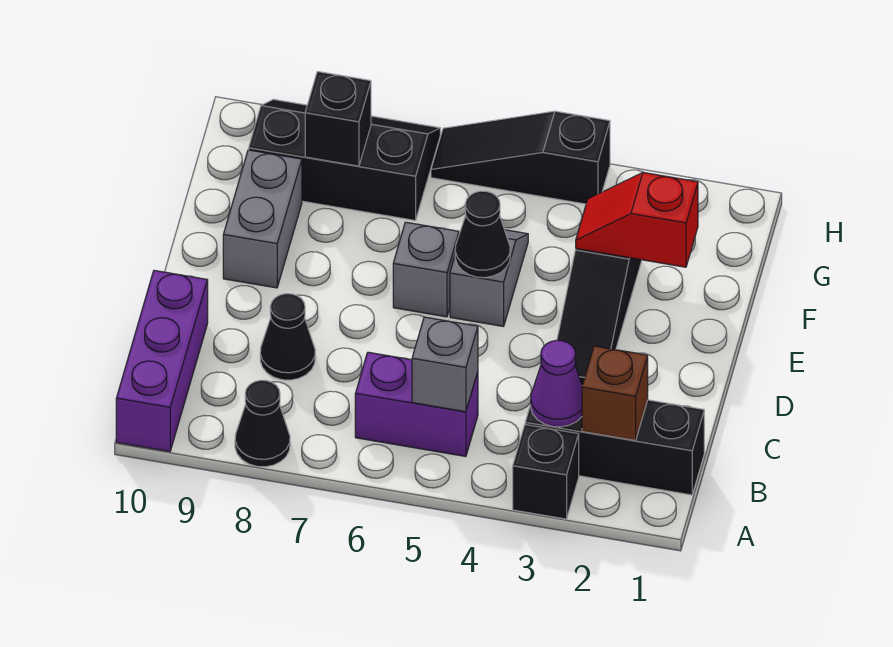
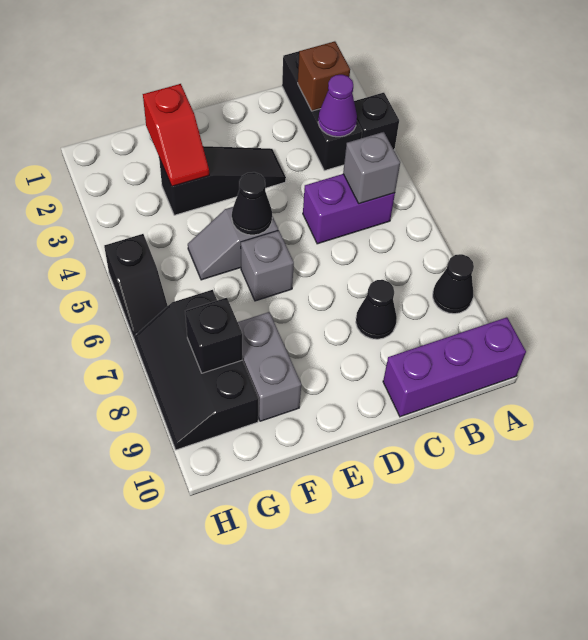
purple brick B5:B6 level 1 -> purple brick B5:C5 level 1
grey brick E9:F9 level 1 -> grey brick F8:F9 level 1
black slope H4:H6 level 1 top 4 -> black slope H5:H6 level 1 top 5

